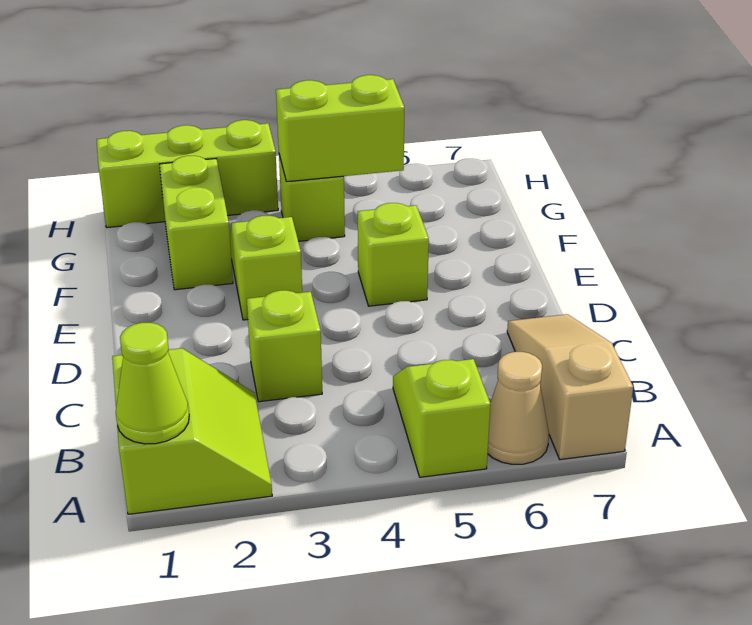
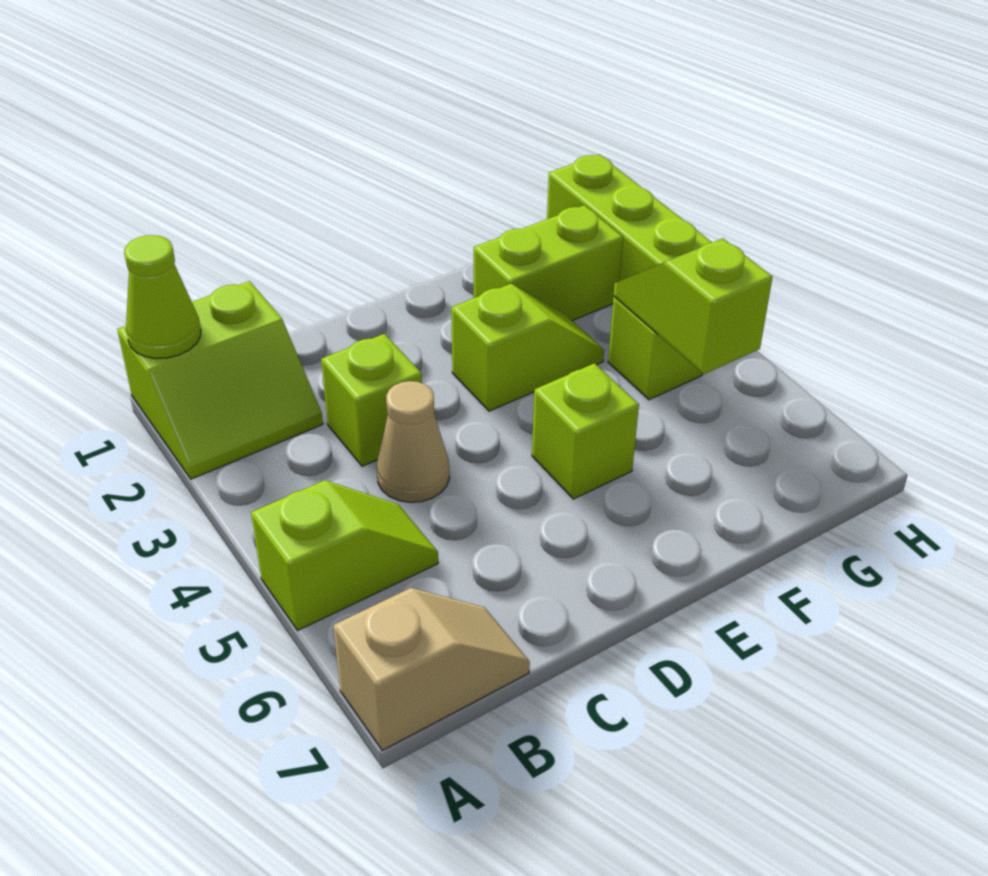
tan cone A6 level 1 -> tan cone C4 level 1
tan slope A7:C7 level 1 top A -> tan slope A7:B7 level 1 top A
lime brick G4:G5 level 2 -> lime slope G4:G5 level 2 top 5

